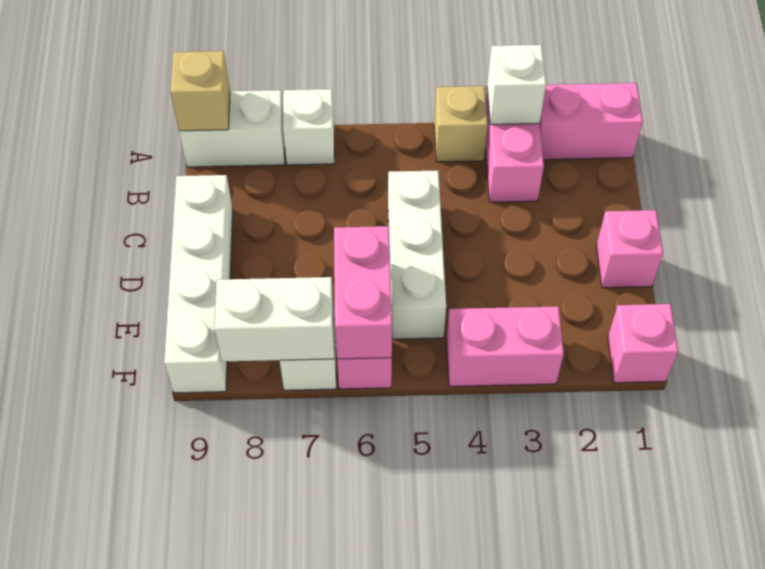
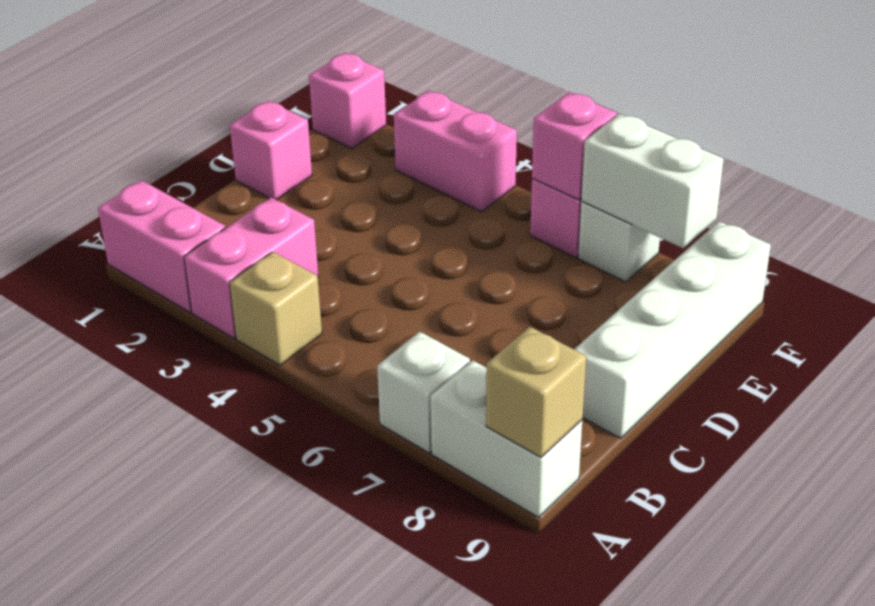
white brick A3 level 2 -> none
white brick C5:E5 level 1 -> none
pink brick E6:F6 level 2 -> pink brick F6 level 2

